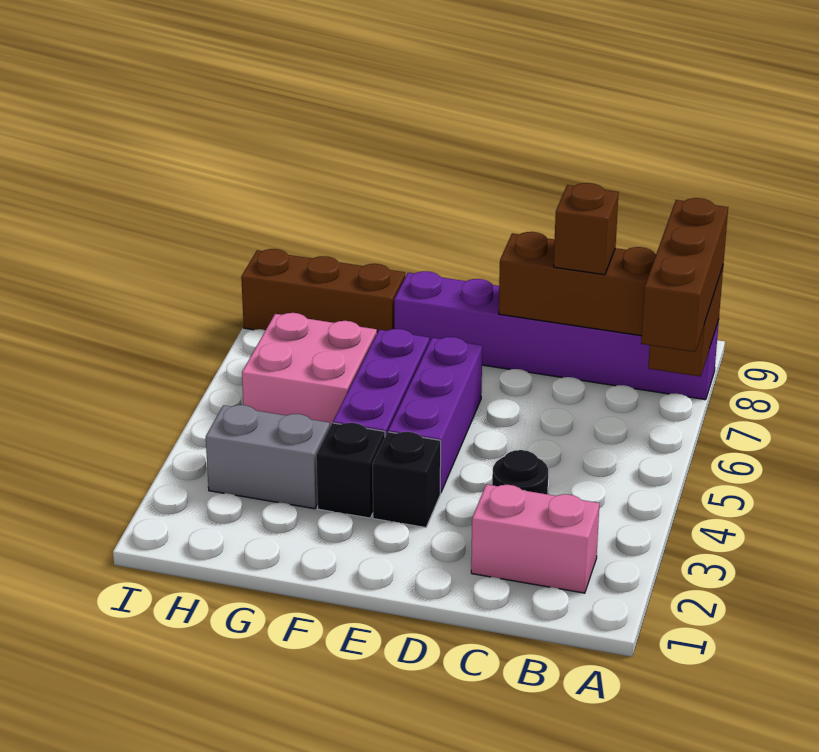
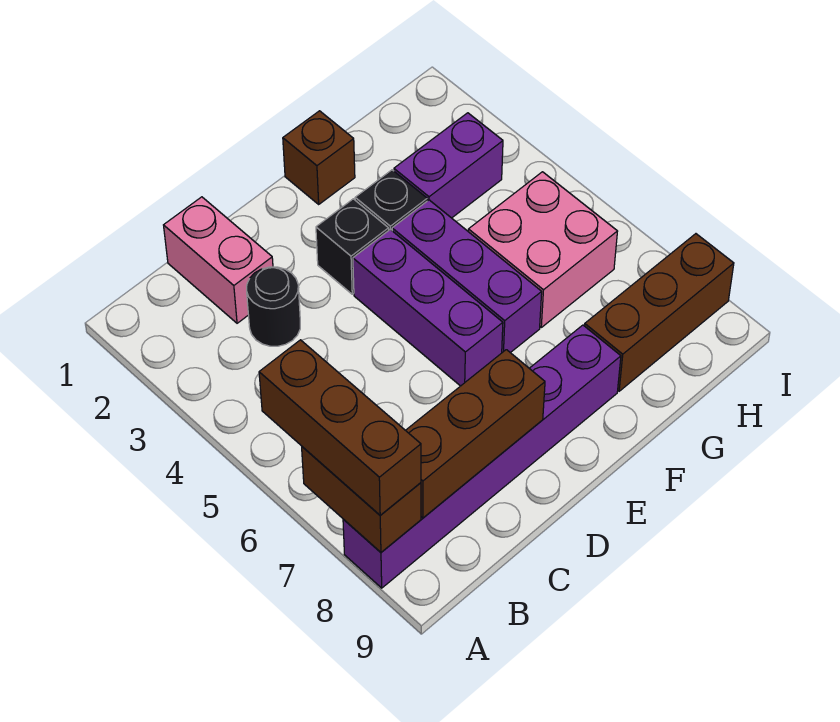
pink brick B2:C2 level 1 -> pink brick C1:C2 level 1
brown brick C8 level 3 -> brown brick F1 level 1
grey brick G3:H3 level 1 -> purple brick G3:H3 level 1

